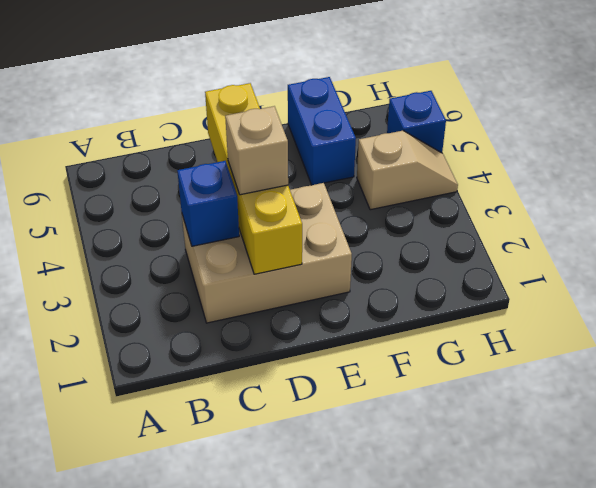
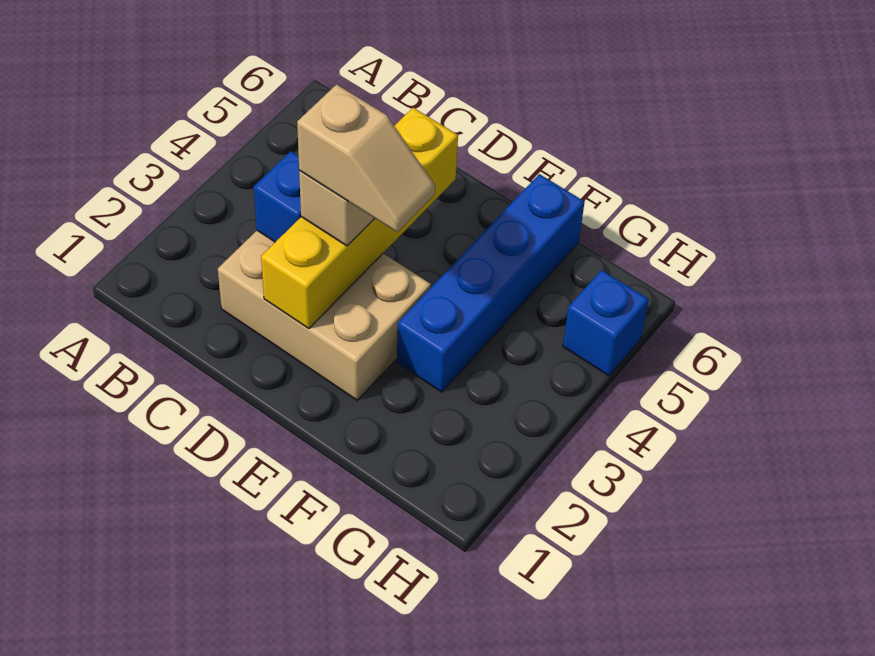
blue brick F5:F6 level 1 -> blue brick F3:F6 level 1
tan slope G4:H4 level 1 top G -> tan slope D3:E3 level 4 top D

